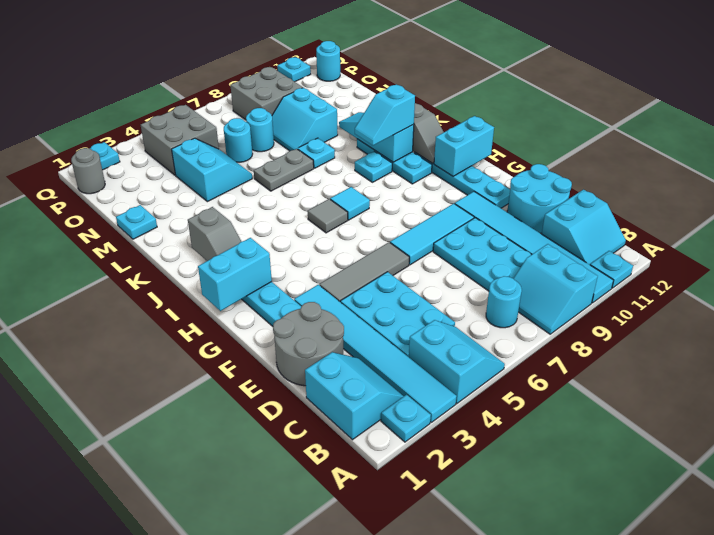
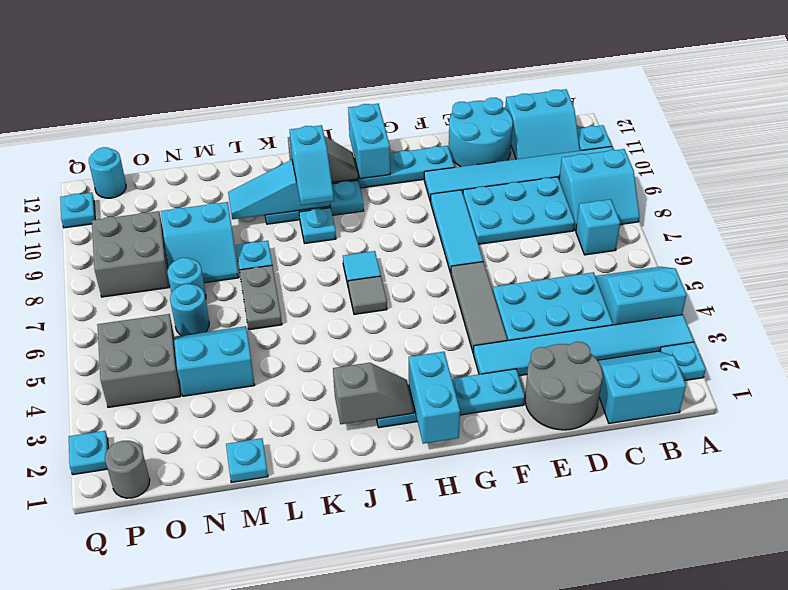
cyan round brick B7 level 1 -> cyan brick B7 level 1
cyan slope B11:C12 level 1 top C -> cyan slope B11:C12 level 1 top 12

